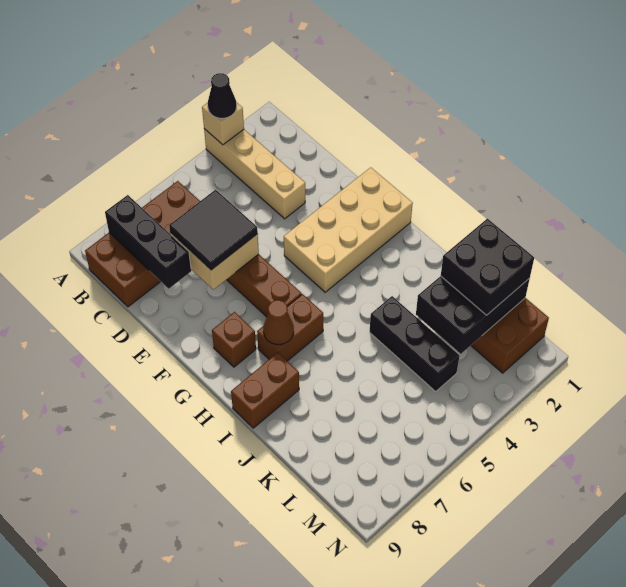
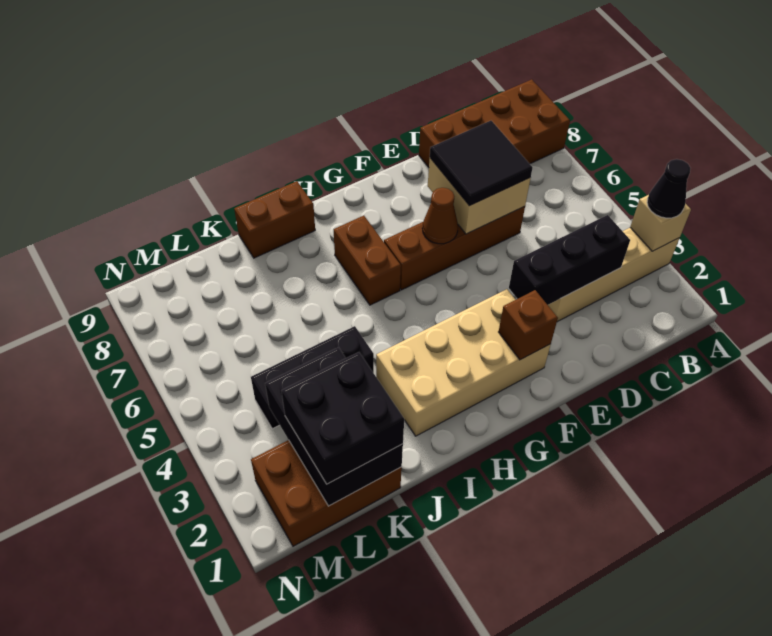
brown brick B6:C9 level 1 -> brown brick A8:D9 level 1
black brick B8:D8 level 2 -> black brick C3:E3 level 2
tan brick F1:G4 level 1 -> tan brick F2:I3 level 1
brown brick G8 level 1 -> brown brick F2 level 2
brown cone H7 level 2 -> brown cone F6 level 2
brown brick I8:I9 level 1 -> brown brick I9:J9 level 1

